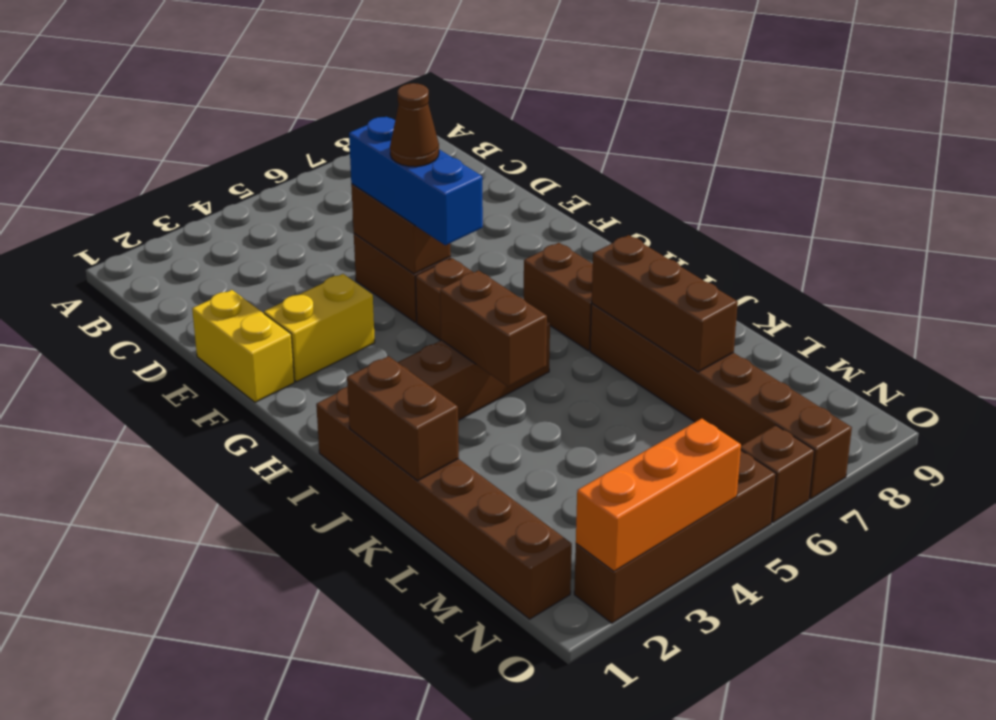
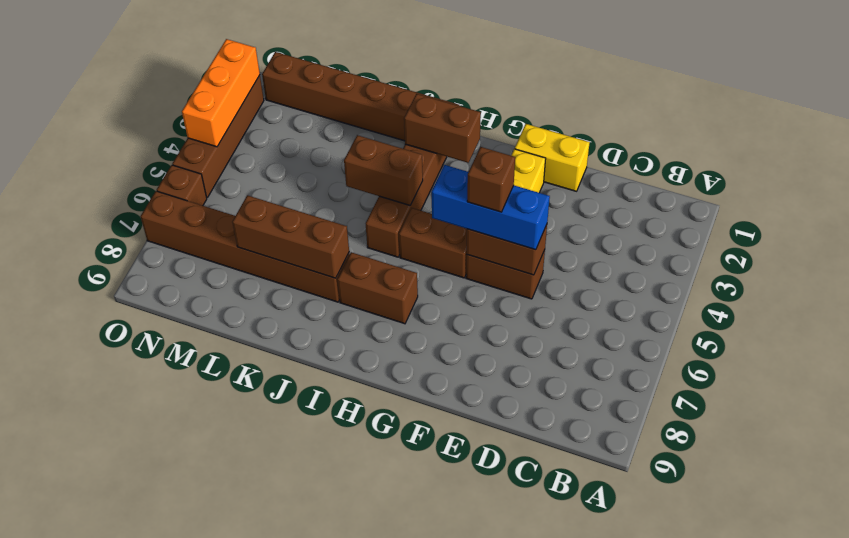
brown cone F5 level 4 -> brown brick F5 level 4
brown brick J1:K1 level 2 -> brown brick H2:I2 level 2

